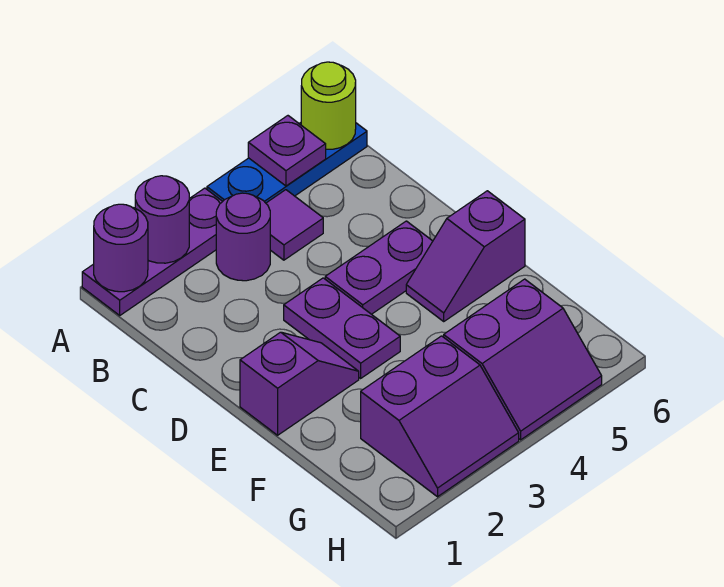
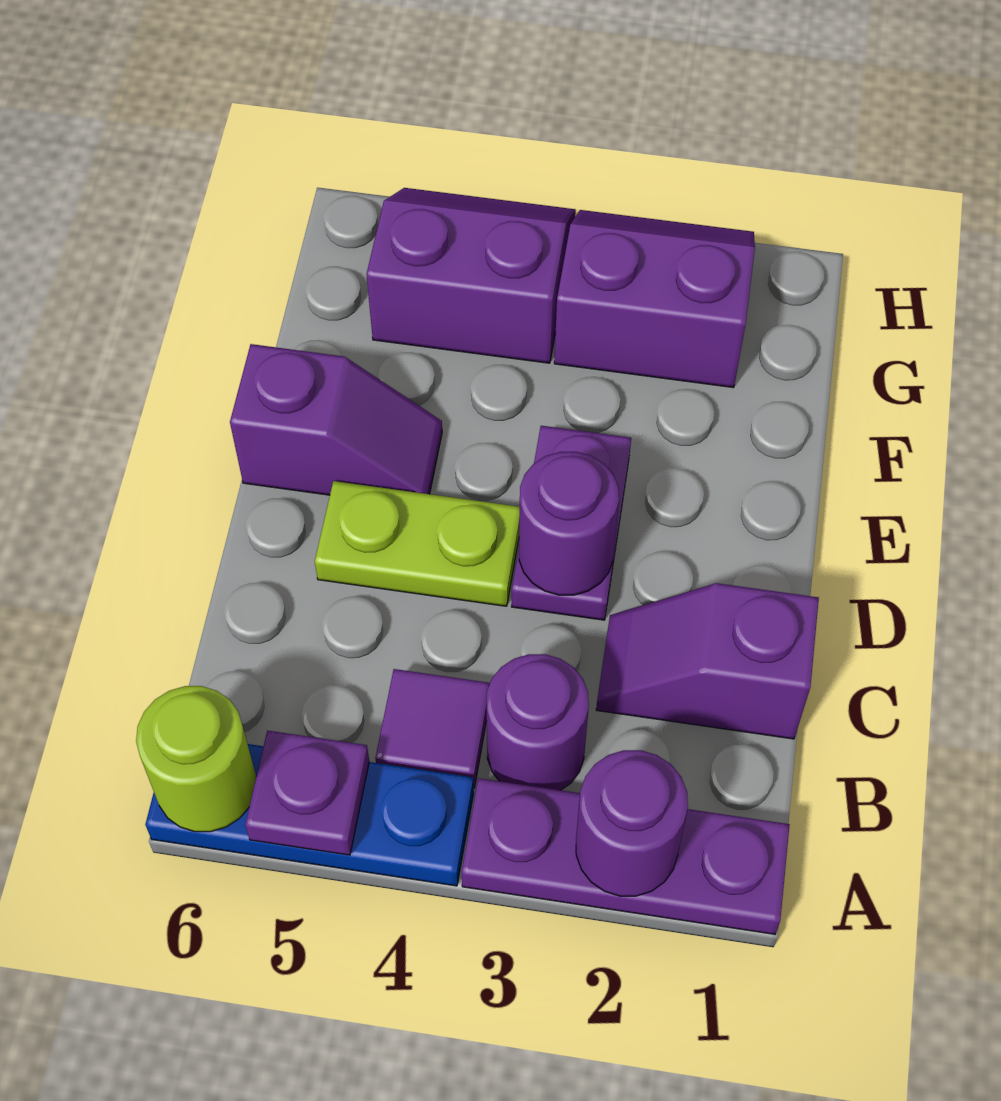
purple round brick A1 level 2 -> purple round brick D3 level 2
purple plate D4:D5 level 1 -> lime plate D4:D5 level 1
purple slope E1:E2 level 1 top 1 -> purple slope C1:C2 level 1 top 1

